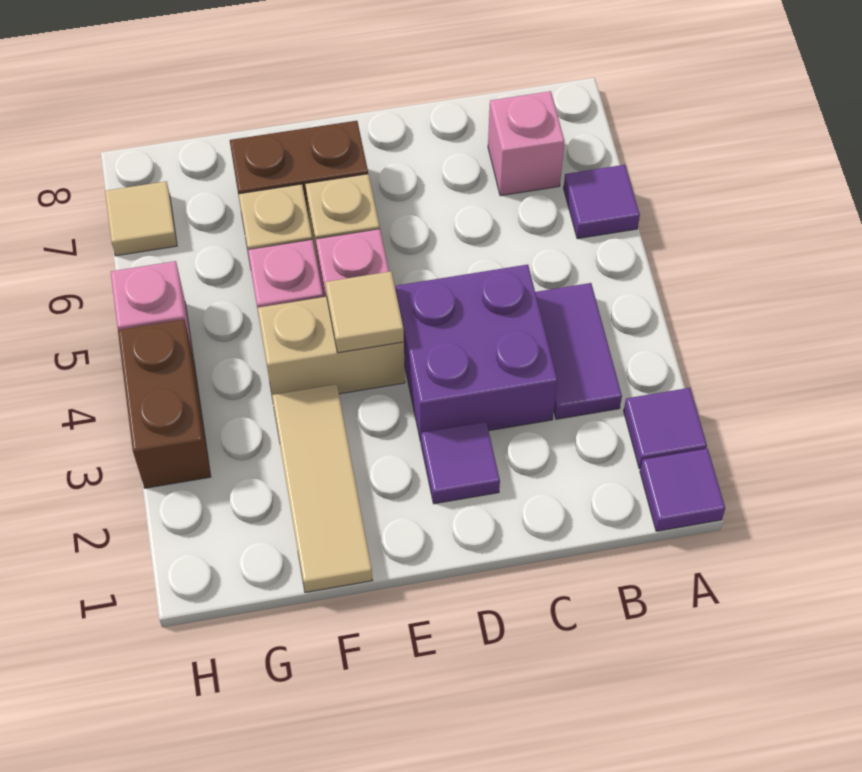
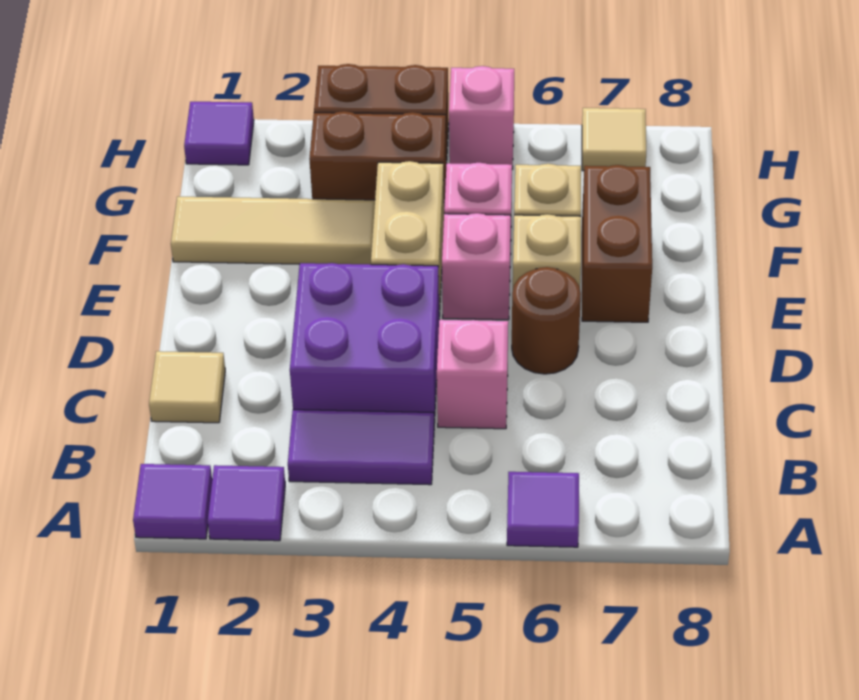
pink brick B7 level 1 -> pink brick C5 level 1
purple tile D2 level 1 -> purple tile H1 level 1
none -> brown round brick D6 level 1
tan tile E4 level 2 -> tan tile C1 level 1
none -> brown brick G3:G4 level 1

